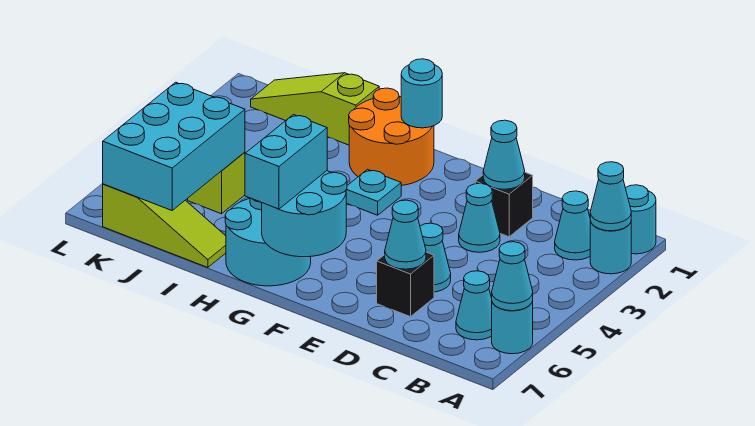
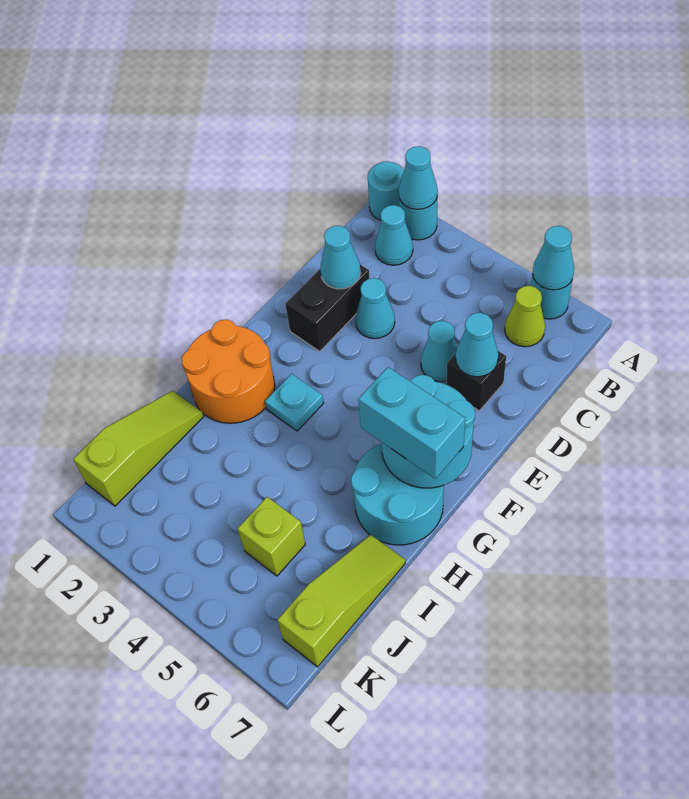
cyan cone B6 level 1 -> lime cone B6 level 1
black brick D2 level 1 -> black brick D2:E2 level 1
cyan round brick G1 level 2 -> none
lime slope I1:K1 level 1 top I -> lime slope I1:K1 level 1 top K
cyan brick J5:K7 level 2 -> none

